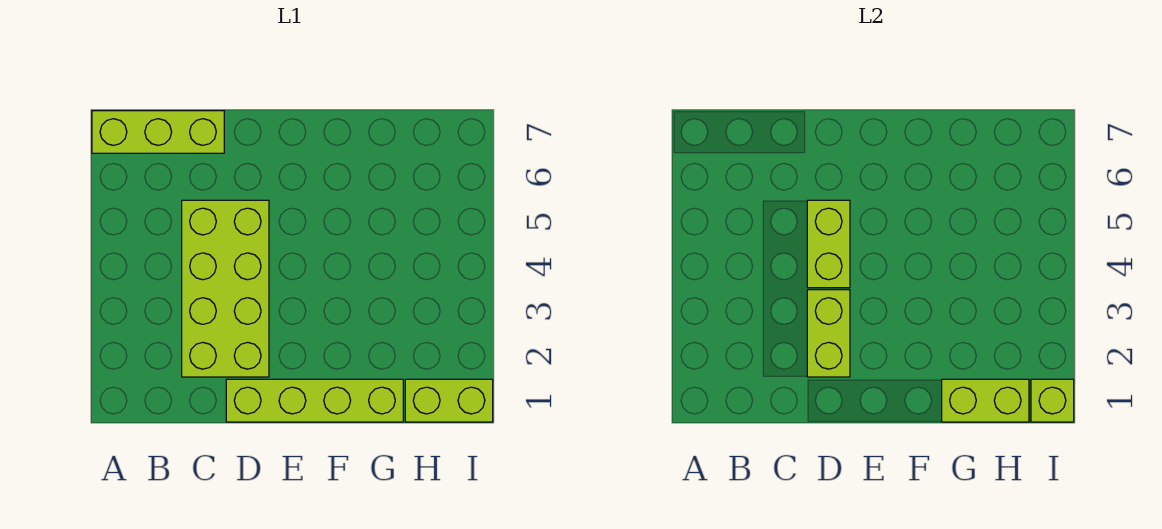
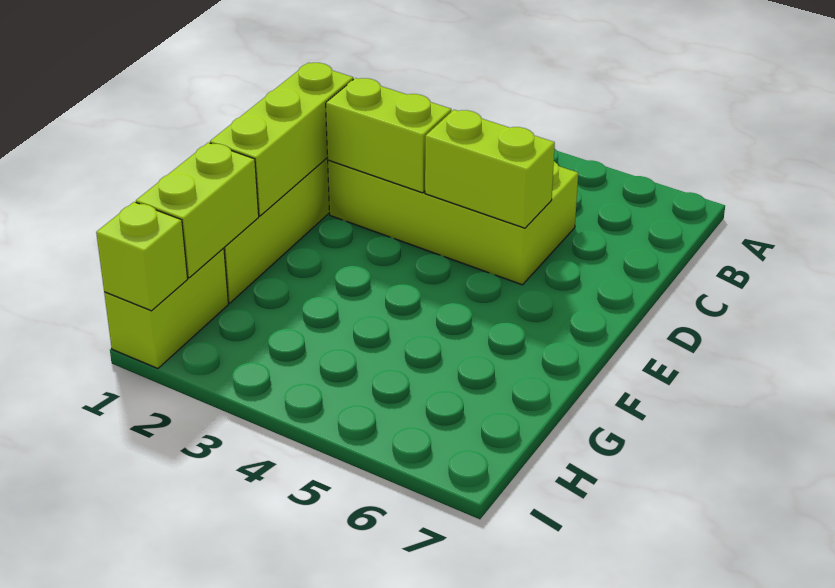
lime brick A7:C7 level 1 -> lime brick D1:F1 level 2

